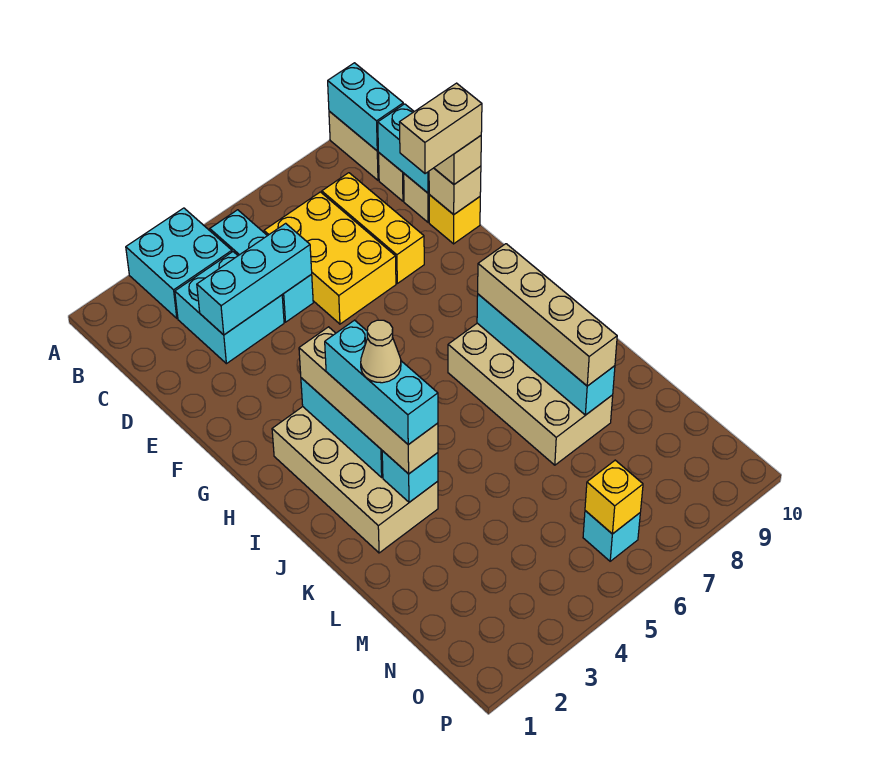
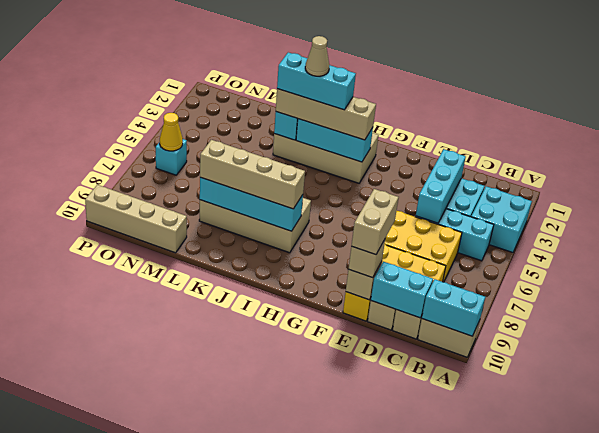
none -> tan brick M10:P10 level 1
yellow brick O6 level 2 -> yellow cone O6 level 2

